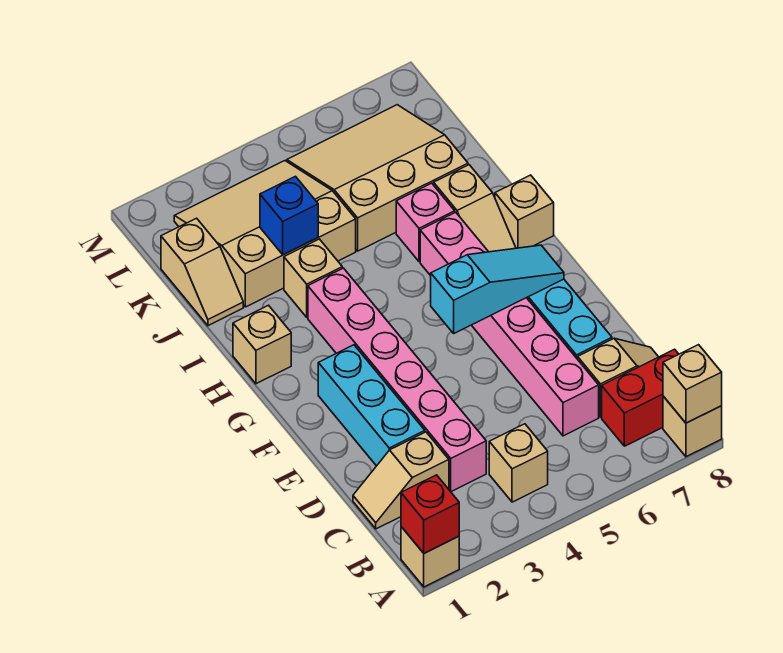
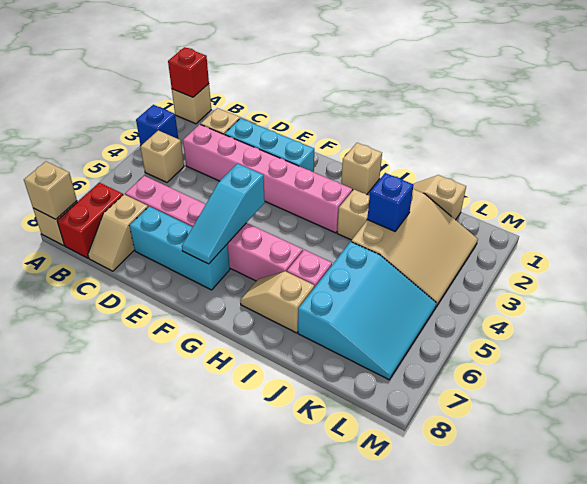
none -> blue brick A3 level 1
tan brick H8 level 1 -> none
tan slope J5:L7 level 1 top J -> cyan slope J5:L7 level 1 top J

